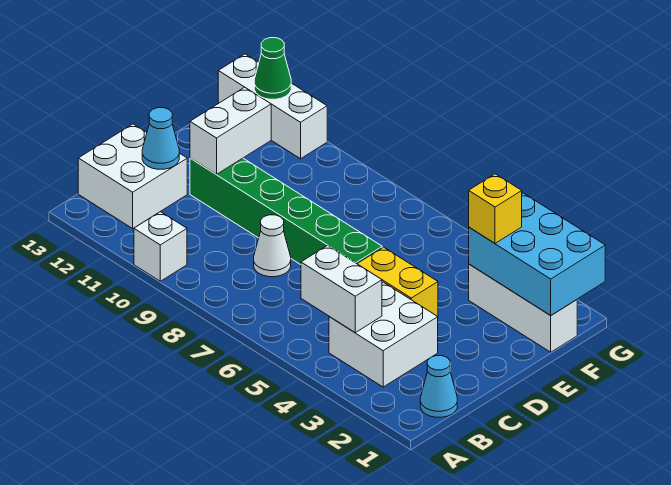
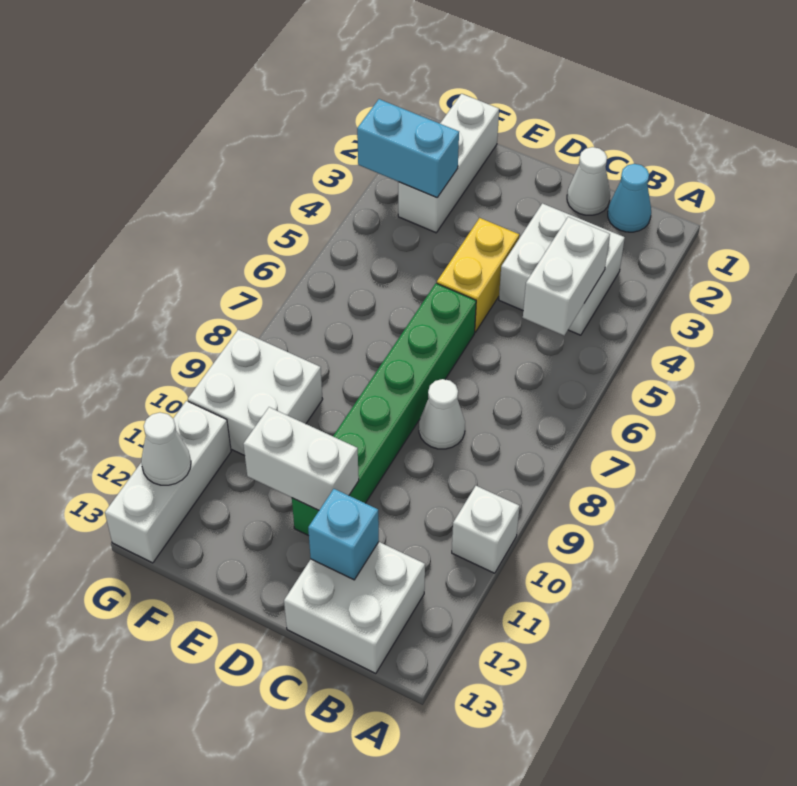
none -> white cone C1 level 1
cyan cone C12 level 2 -> cyan brick C12 level 2
cyan brick F1:G3 level 2 -> cyan brick F3:G3 level 2
yellow brick F3 level 3 -> none
none -> white brick F9:G10 level 1
green cone G12 level 2 -> white cone G12 level 2

